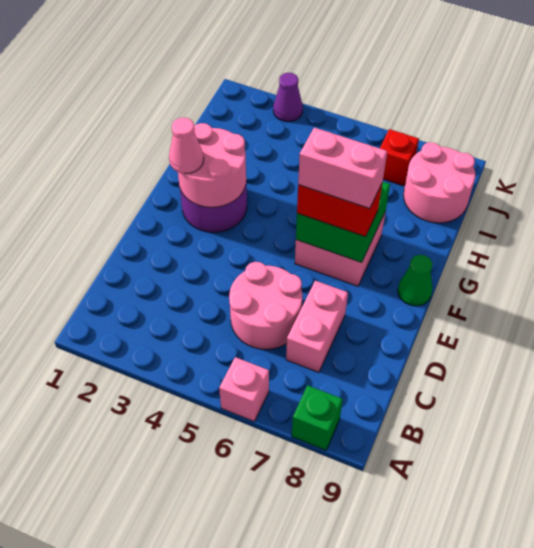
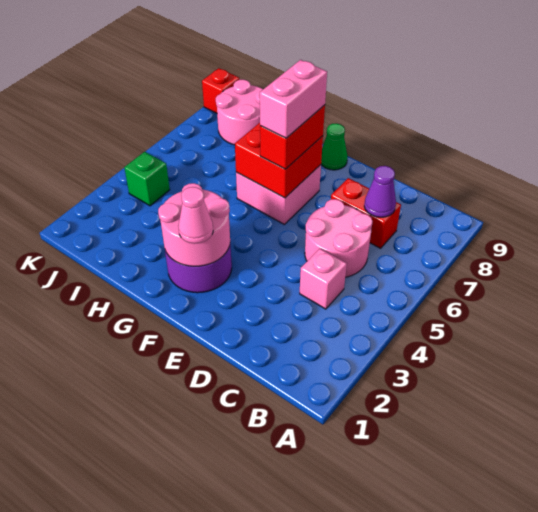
pink brick A6 level 1 -> pink brick C4 level 1
green brick A8 level 1 -> green brick J4 level 1
pink brick C7:D7 level 1 -> red brick C7:D7 level 1
green brick F6:G7 level 2 -> red brick F6:G7 level 2
red brick J7 level 1 -> red brick K9 level 1
purple cone K3 level 1 -> purple cone C7 level 2

